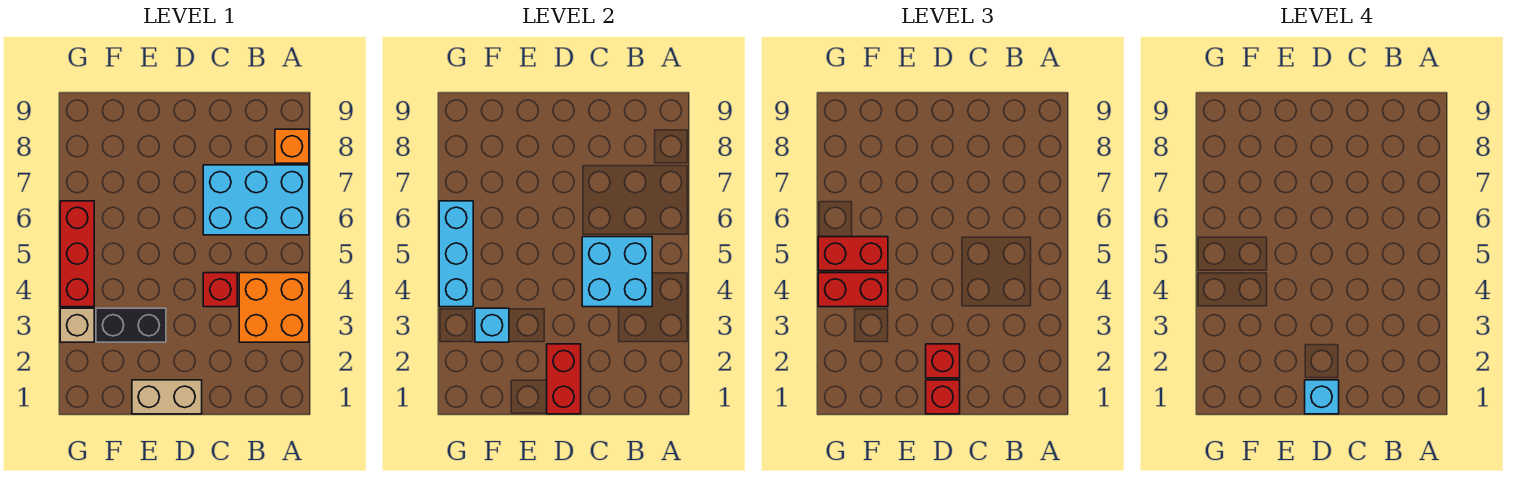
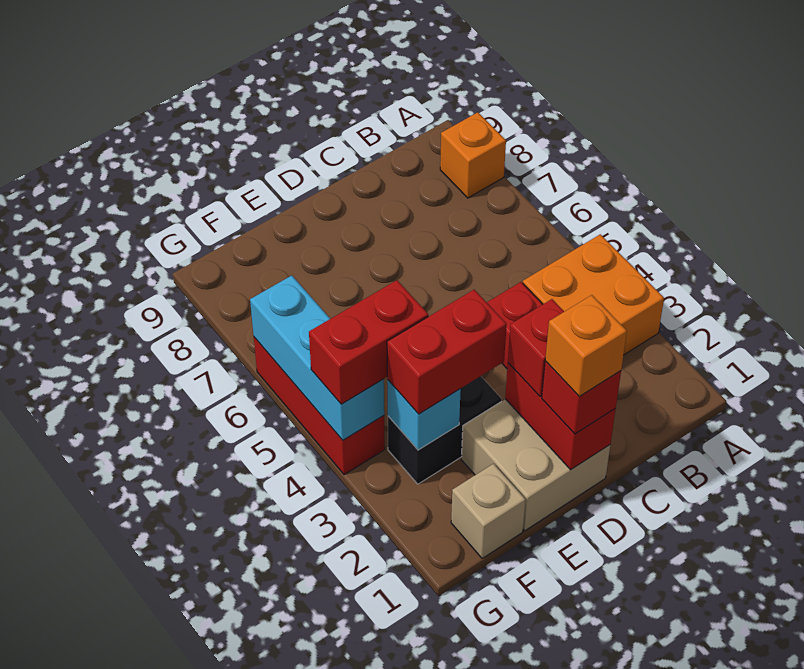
cyan brick A6:C7 level 1 -> none
cyan brick B4:C5 level 2 -> none
tan brick D1:E1 level 1 -> tan brick D1:E2 level 1
cyan brick D1 level 4 -> orange brick D1 level 4
red brick F5:G5 level 3 -> red brick E3:F3 level 3
tan brick G3 level 1 -> tan brick F1 level 1

